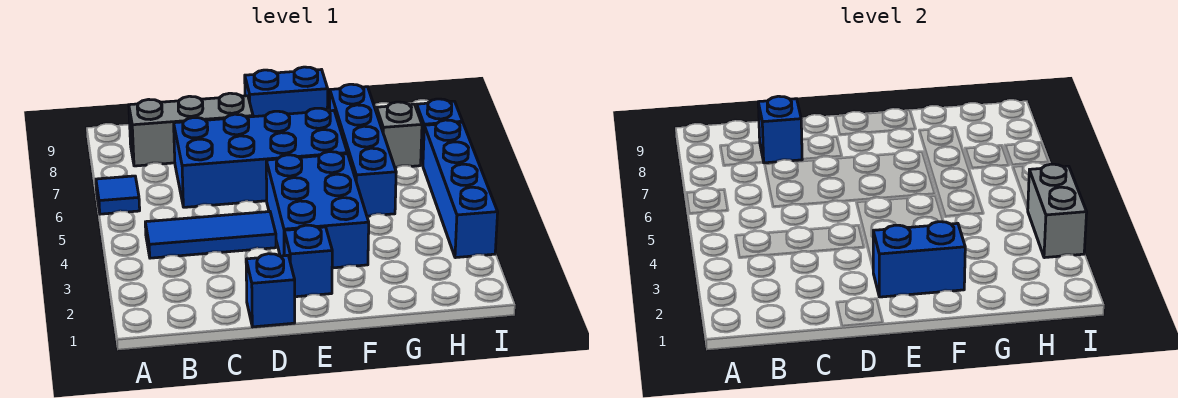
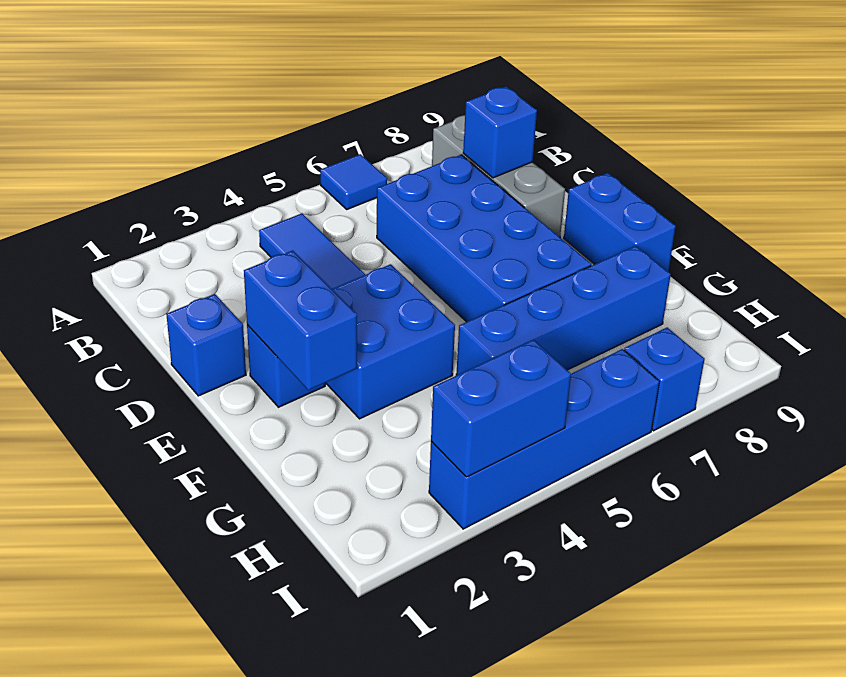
blue brick E3:F5 level 1 -> blue brick E3:F4 level 1
grey brick H7 level 1 -> none
grey brick I3:I4 level 2 -> blue brick I3:I4 level 2

